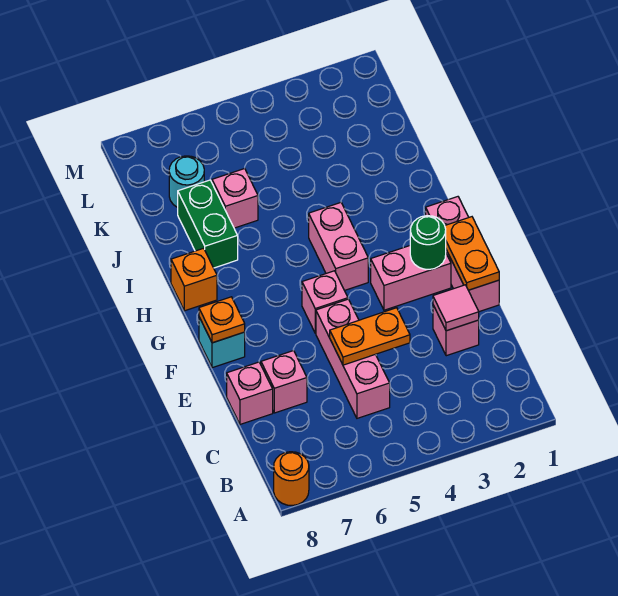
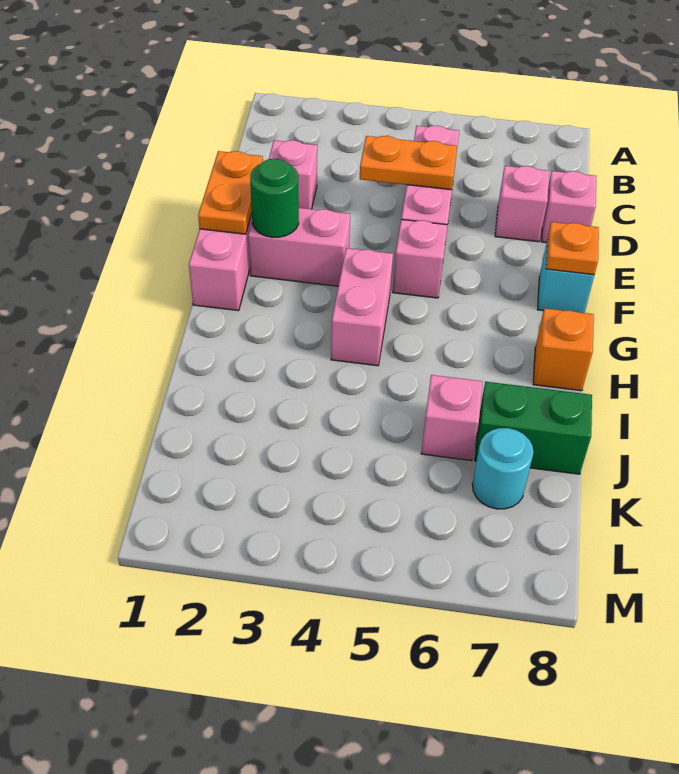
orange round brick A8 level 1 -> none
pink tile D2 level 2 -> none
green brick I7:J7 level 1 -> green brick J7:J8 level 1

